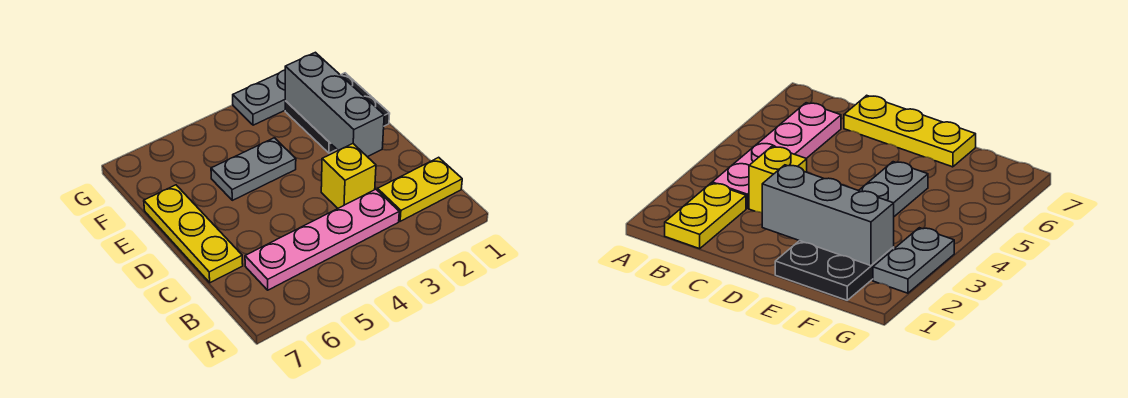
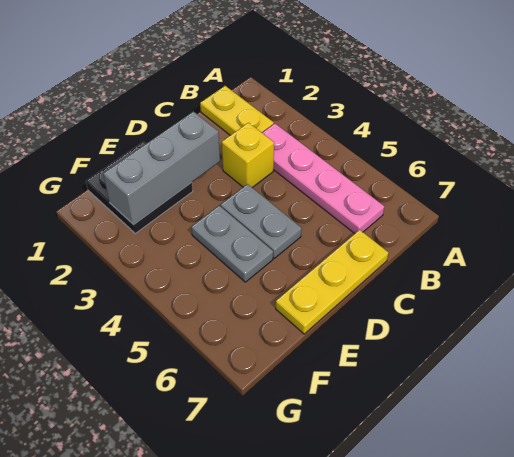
grey plate G2:G3 level 1 -> grey plate D4:D5 level 1

